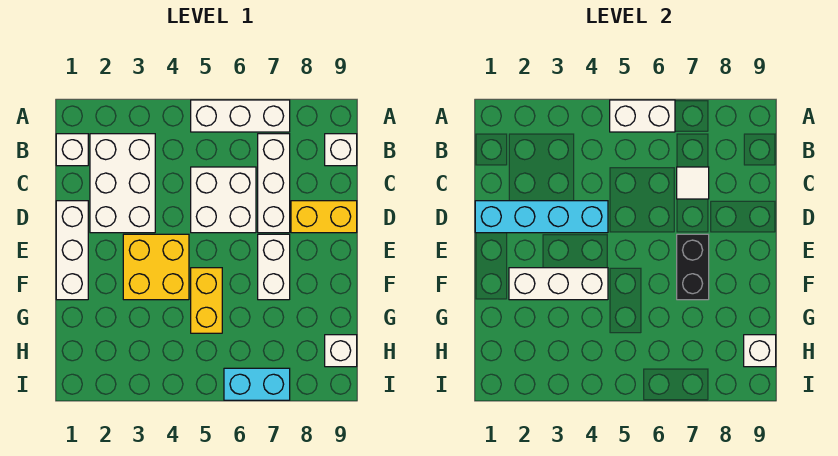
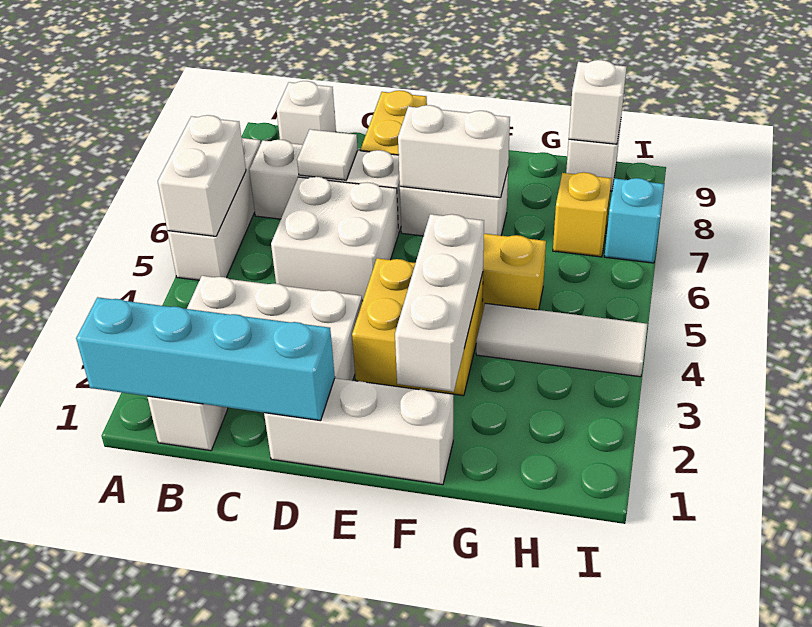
cyan brick D1:D4 level 2 -> cyan brick A1:D1 level 2
black brick E7:F7 level 2 -> white brick E7:F7 level 2
none -> white tile G4:I4 level 1
none -> yellow brick H7 level 1
cyan brick I6:I7 level 1 -> cyan brick I7 level 1

